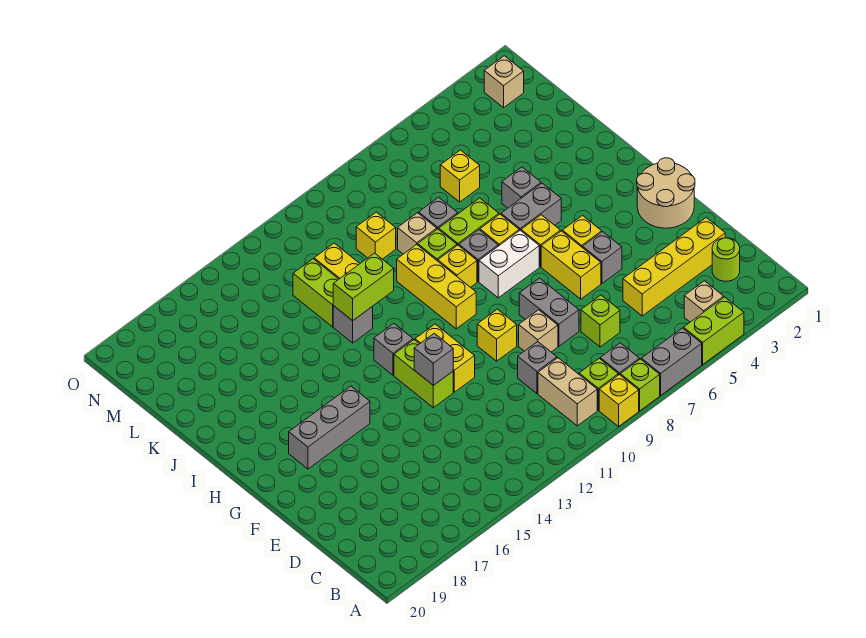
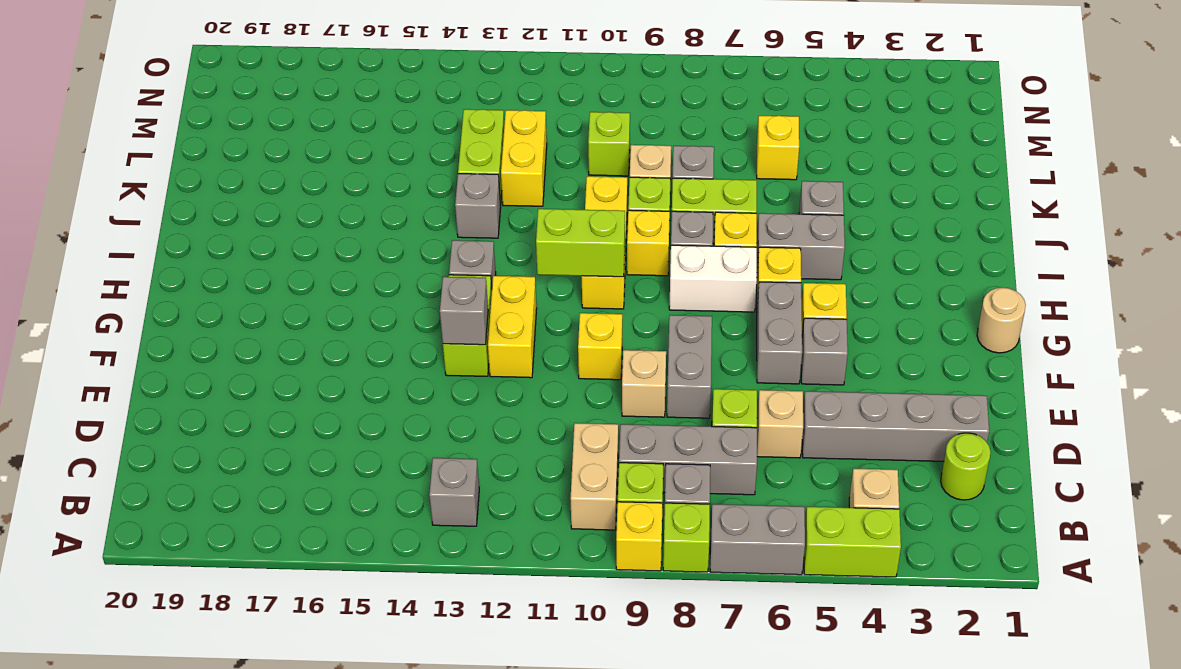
yellow brick D2:D5 level 1 -> grey brick D2:D5 level 1
grey brick D10 level 1 -> grey brick B13 level 1
tan round brick F1:G2 level 1 -> tan round brick G1 level 1
yellow brick F6:G6 level 1 -> grey brick F6:G6 level 1
grey brick G16:G18 level 1 -> grey brick C7:C9 level 1
lime brick J12:J13 level 2 -> lime brick H10:H11 level 2
yellow brick L10 level 1 -> lime brick L10 level 1
tan brick N2 level 1 -> tan brick D6 level 1

